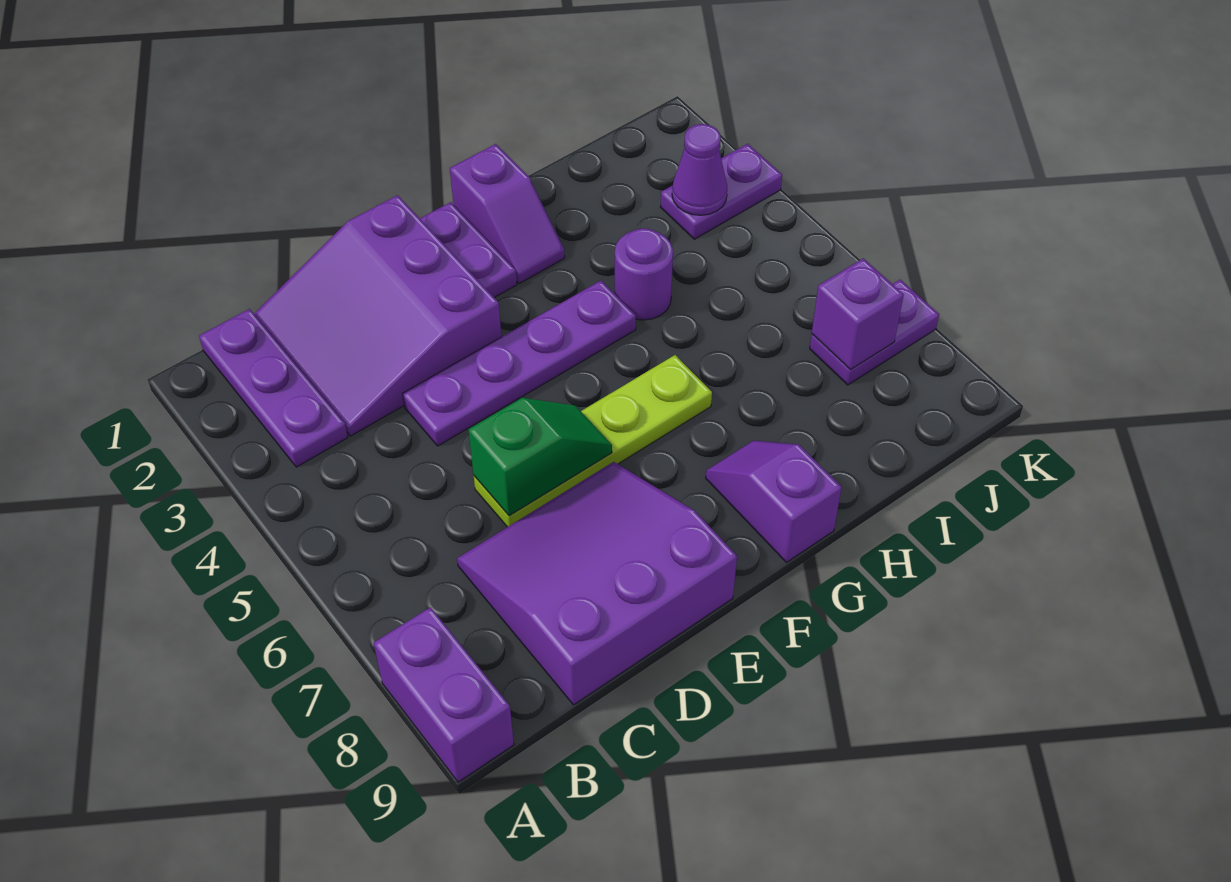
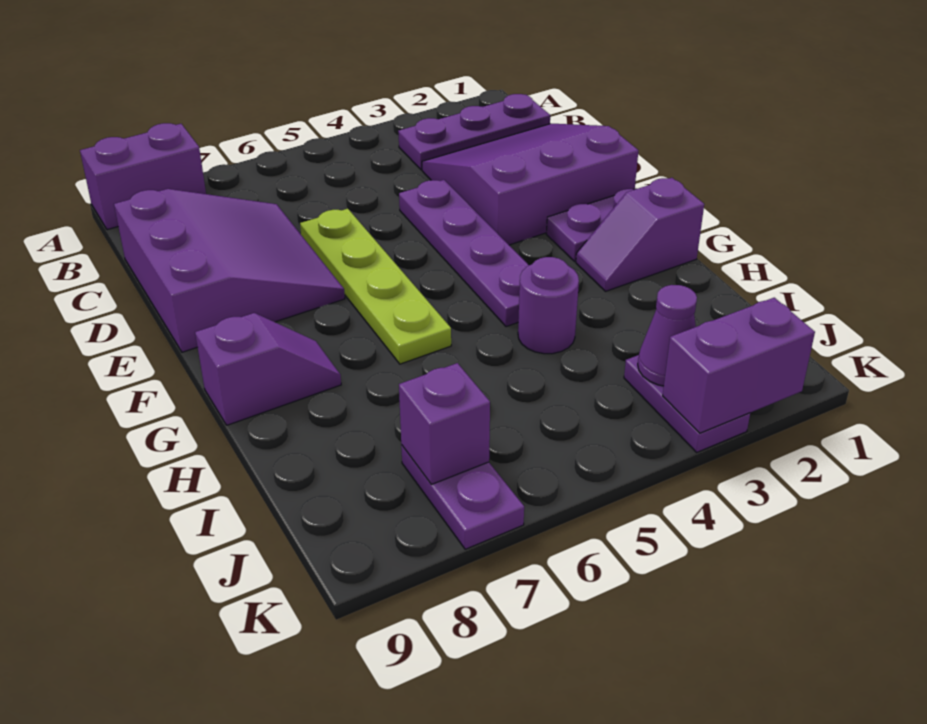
green slope D6:E6 level 2 top D -> none
none -> purple brick K2:K3 level 2

